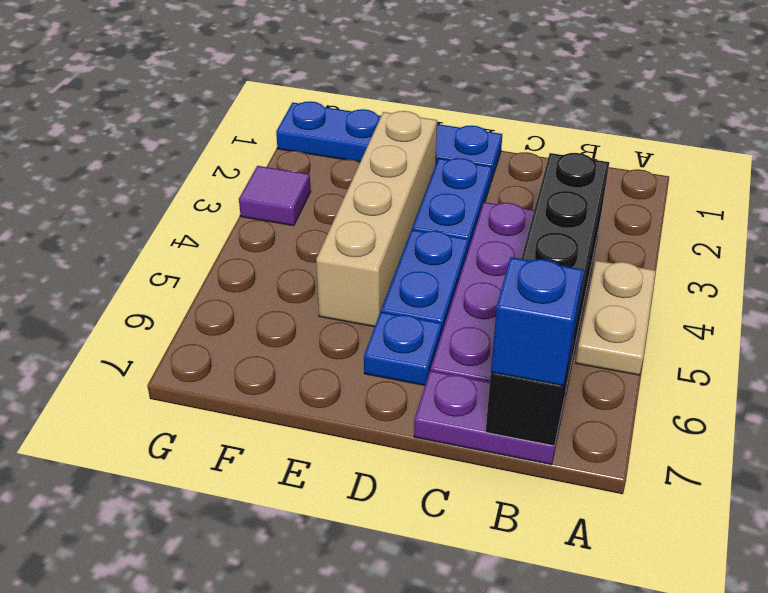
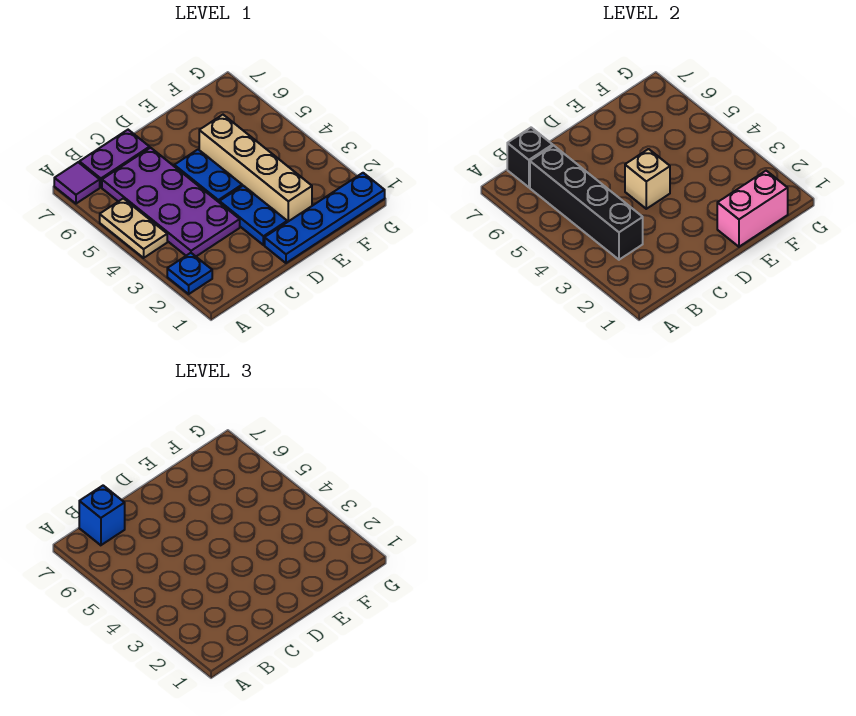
none -> tan brick D4 level 2
blue plate D6 level 1 -> blue plate A2 level 1
none -> pink brick E1:F1 level 2
purple tile G3 level 1 -> purple tile A7 level 1

